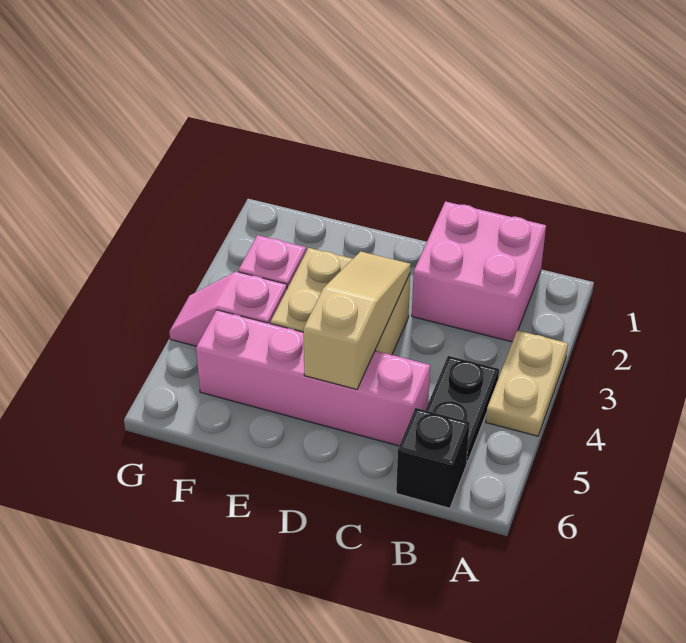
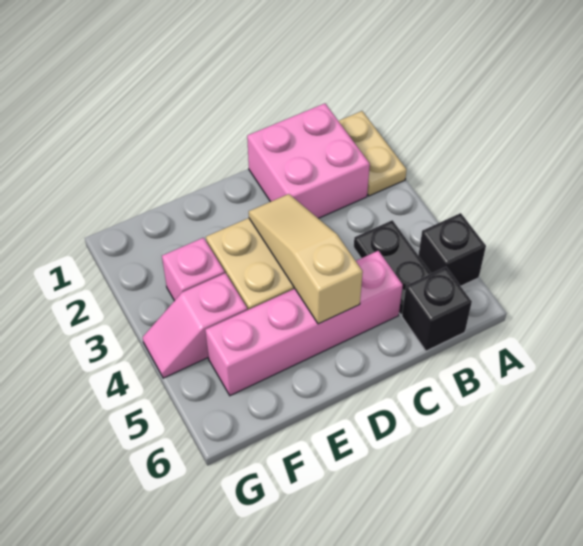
tan plate A3:A4 level 1 -> tan plate A1:A2 level 1
none -> black brick A5 level 1

